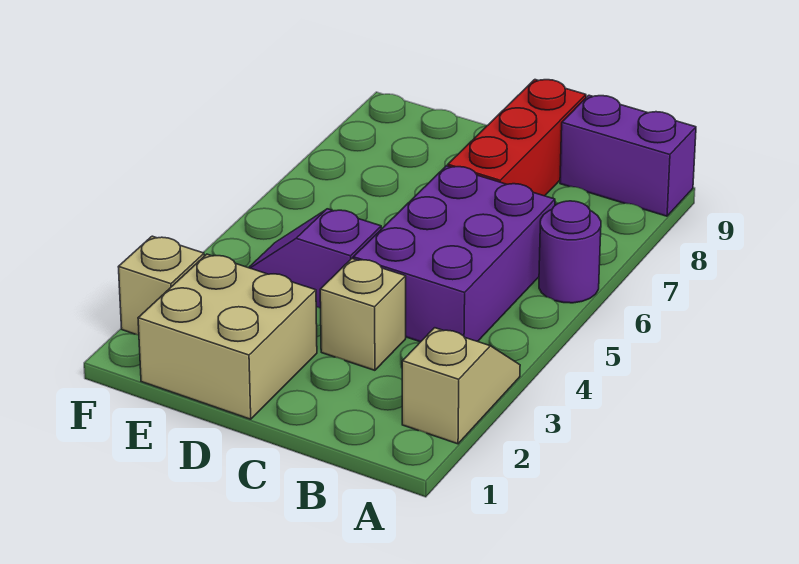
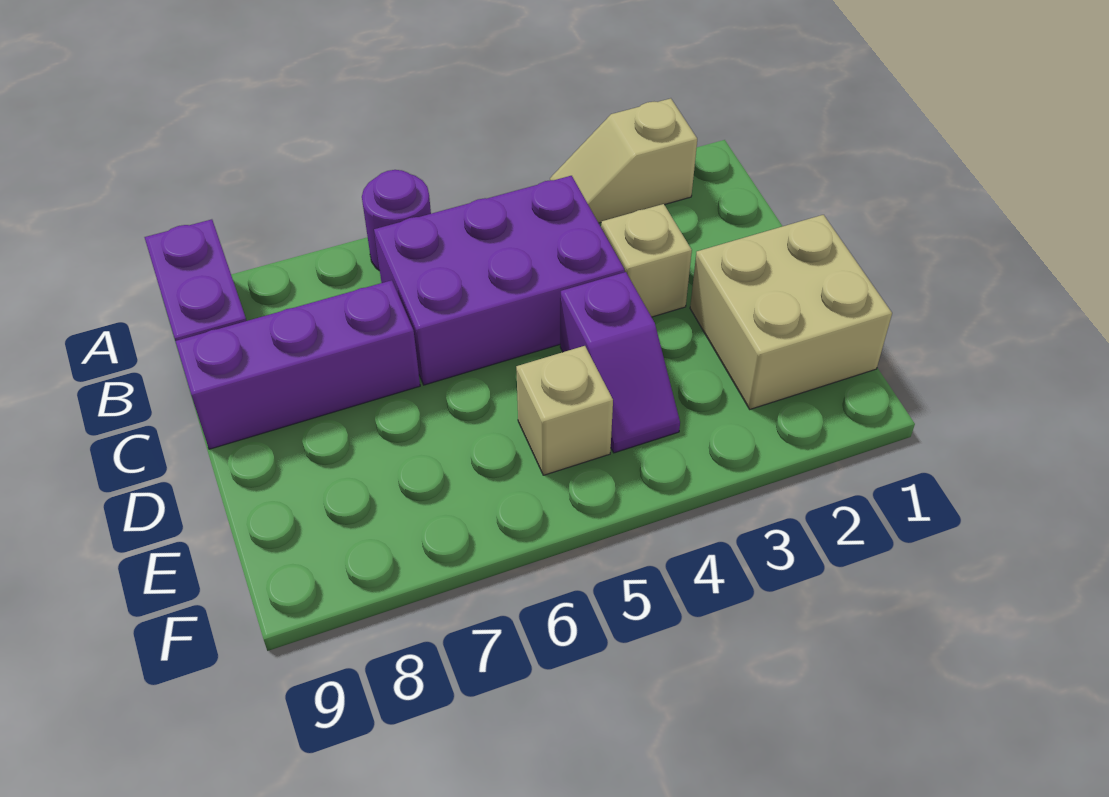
red brick C7:C9 level 1 -> purple brick C7:C9 level 1
tan brick F2 level 1 -> tan brick E5 level 1

